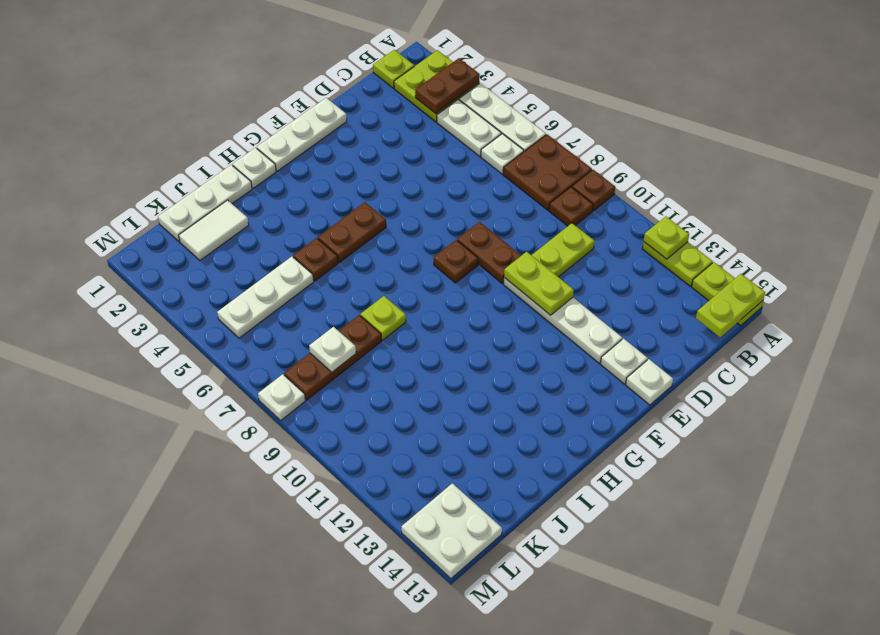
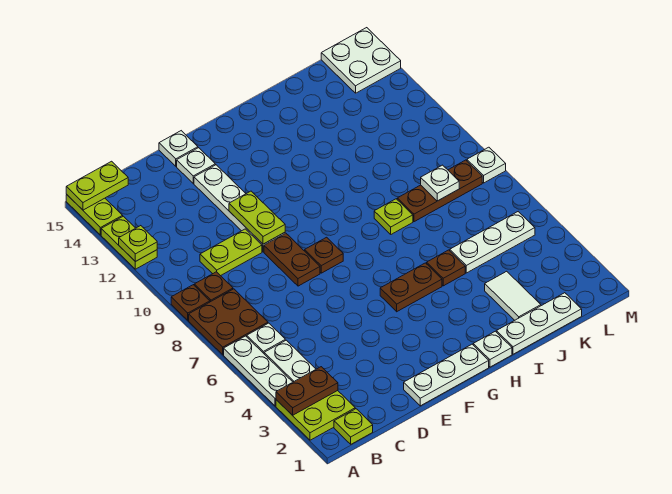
white tile J2:K2 level 1 -> white tile J2:J3 level 1

